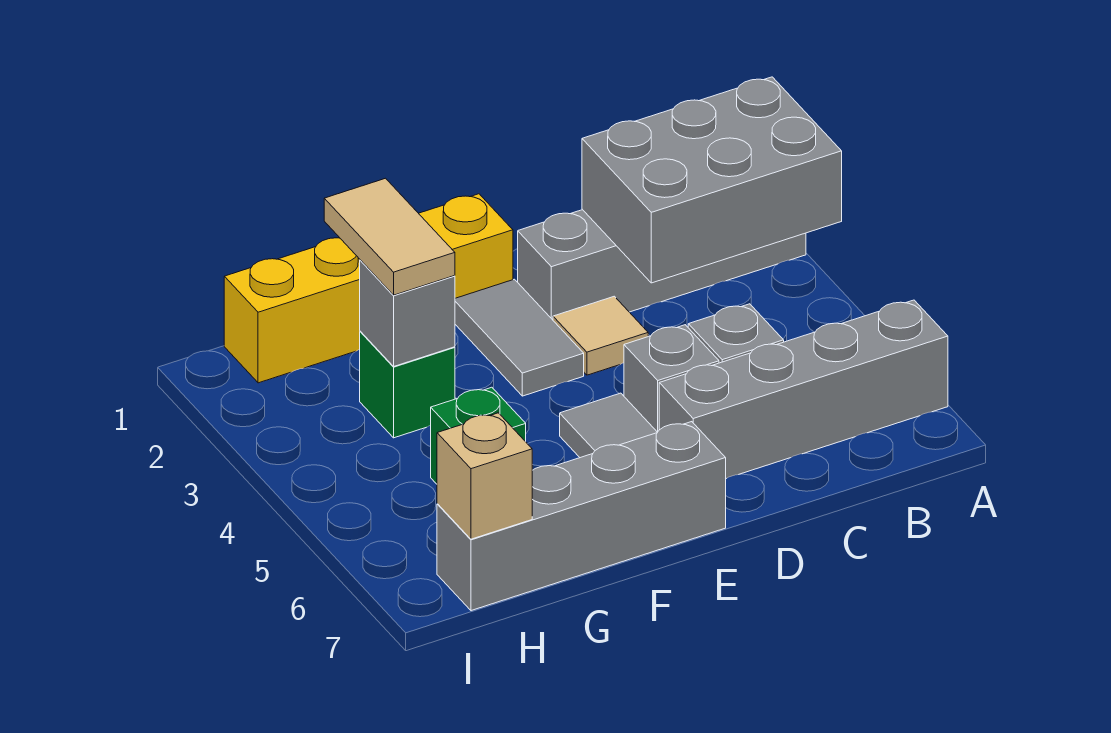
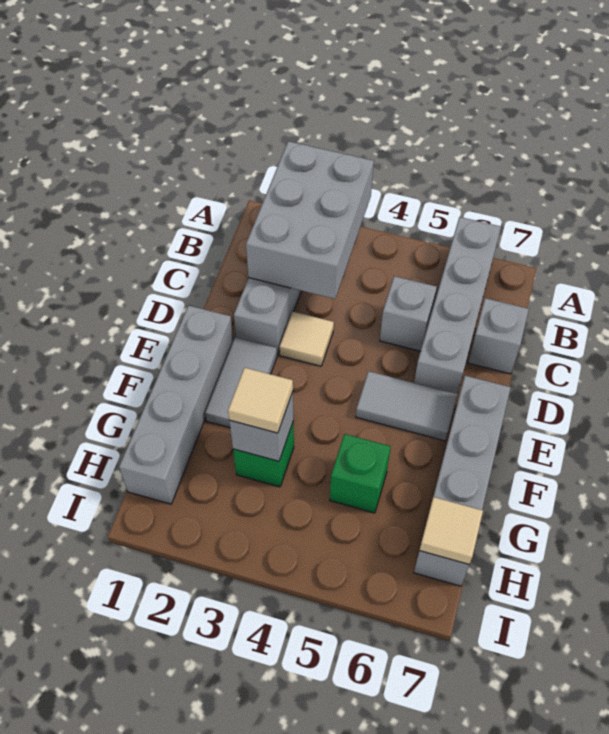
grey brick D5 level 1 -> grey brick C7 level 1
yellow brick E1:H1 level 1 -> grey brick E1:H1 level 1
grey tile E2:E3 level 1 -> grey tile E2:F2 level 1
tan tile G2:G3 level 3 -> tan tile G3 level 3
tan brick H7 level 2 -> tan tile H7 level 2

